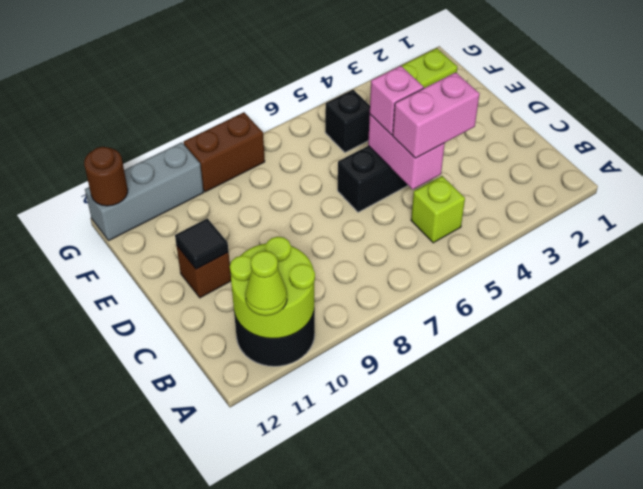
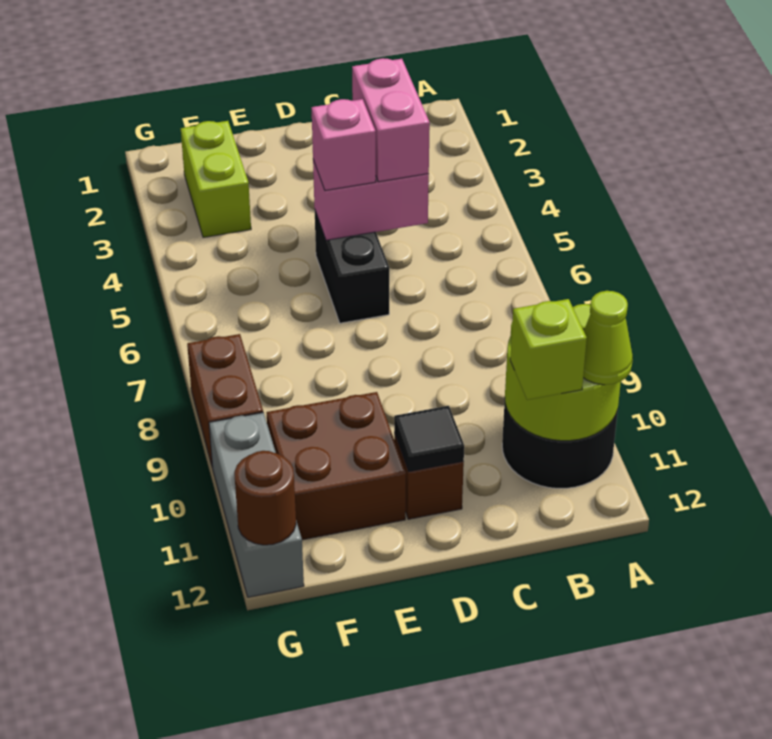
lime brick B5 level 1 -> lime brick B11 level 3
none -> brown brick E10:F11 level 1
black brick F5 level 1 -> none

